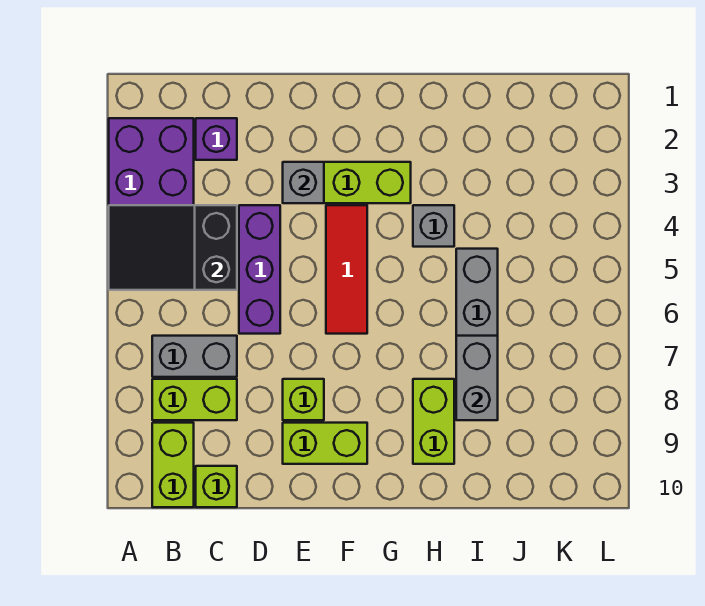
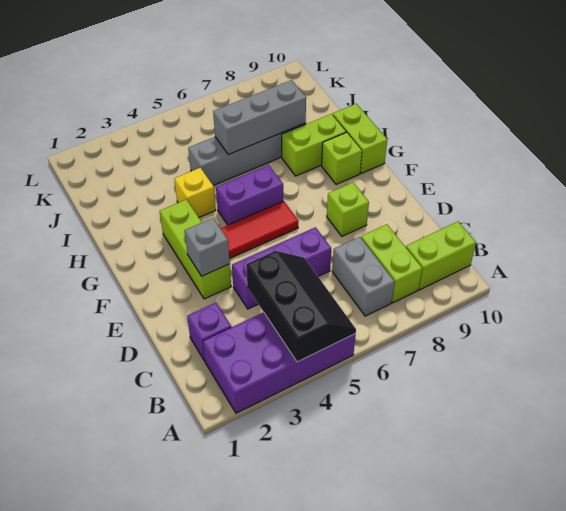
black slope A4:C5 level 2 top C -> black slope A4:C5 level 2 top 4
lime brick C10 level 1 -> lime brick G9 level 1
lime brick E9:F9 level 1 -> lime brick G10:H10 level 1
none -> purple brick G5:G6 level 1
grey brick H4 level 1 -> yellow brick H4 level 1
grey brick I7:I8 level 2 -> grey brick I6:I8 level 2

